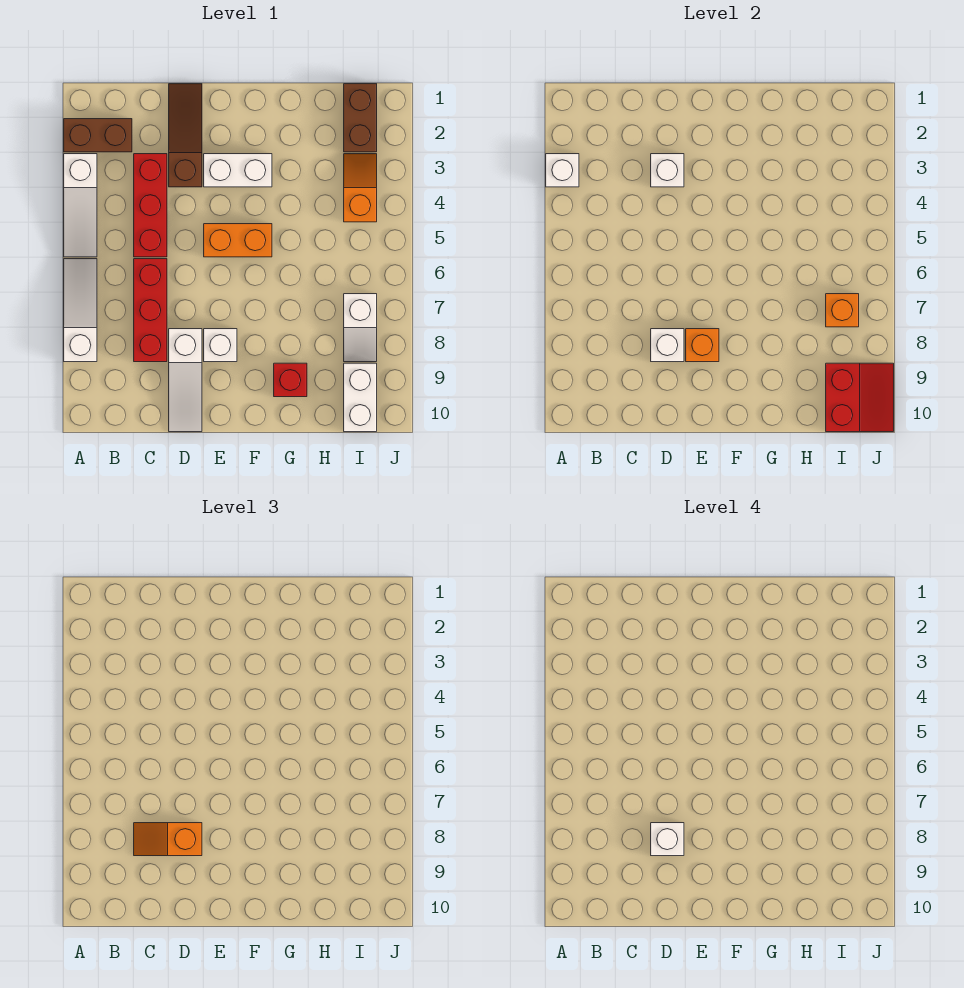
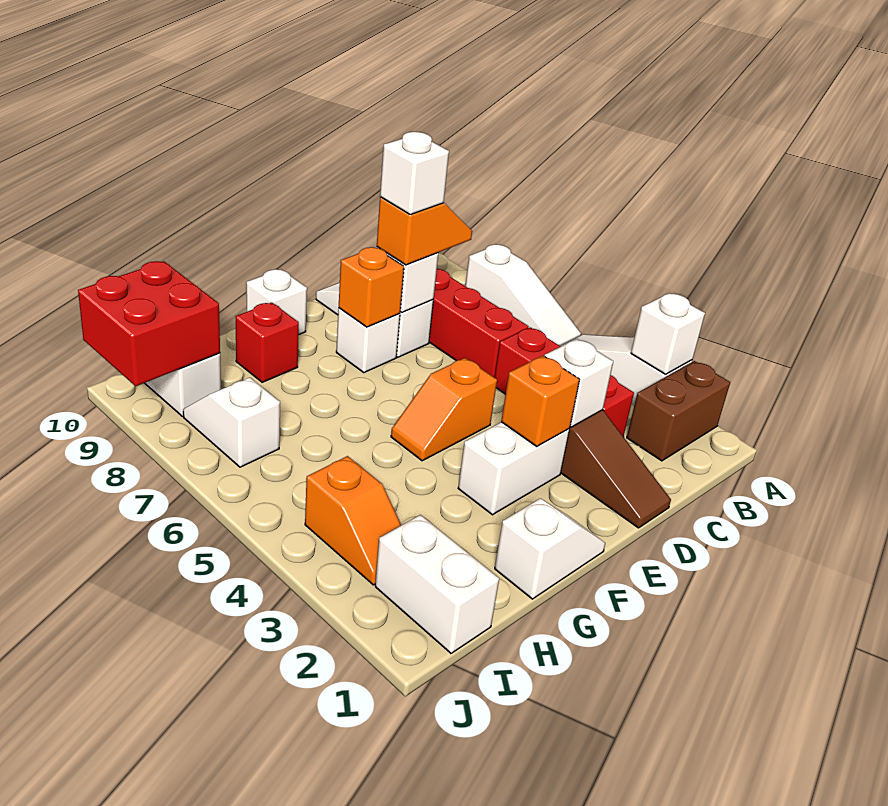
orange brick E5:F5 level 1 -> orange slope E5:F5 level 1 top E
none -> white slope F1:G1 level 1 top G
none -> white brick F10 level 1
brown brick I1:I2 level 1 -> white brick I1:I2 level 1
orange brick I7 level 2 -> orange brick E3 level 2
red slope I9:J10 level 2 top I -> red brick I9:J10 level 2

